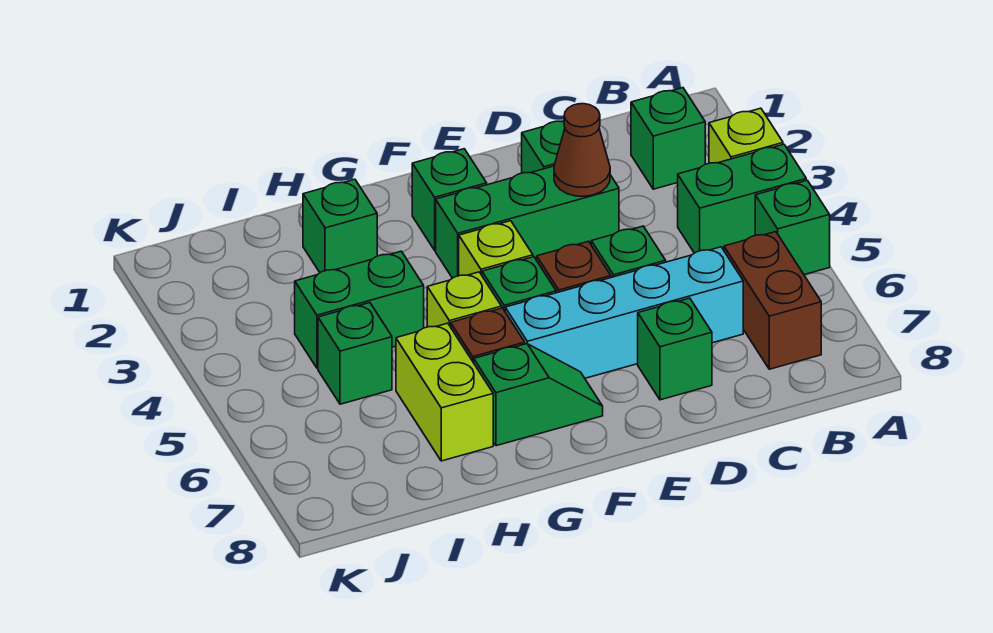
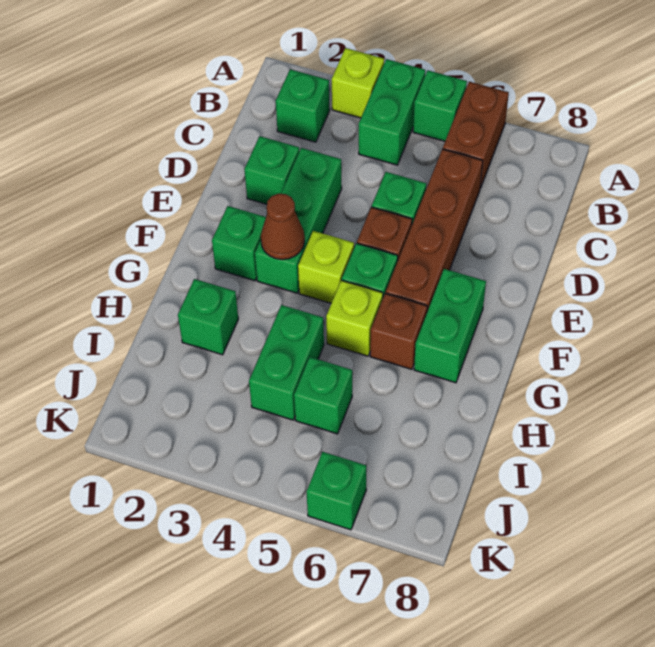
brown brick B6:B7 level 1 -> brown brick A6:B6 level 1
cyan brick C6:F6 level 1 -> brown brick C6:F6 level 1
brown cone D3 level 2 -> brown cone F3 level 2
green brick D7 level 1 -> green brick K6 level 1
green slope F7:G7 level 1 top G -> green brick F7:G7 level 1
lime brick H6:H7 level 1 -> none

